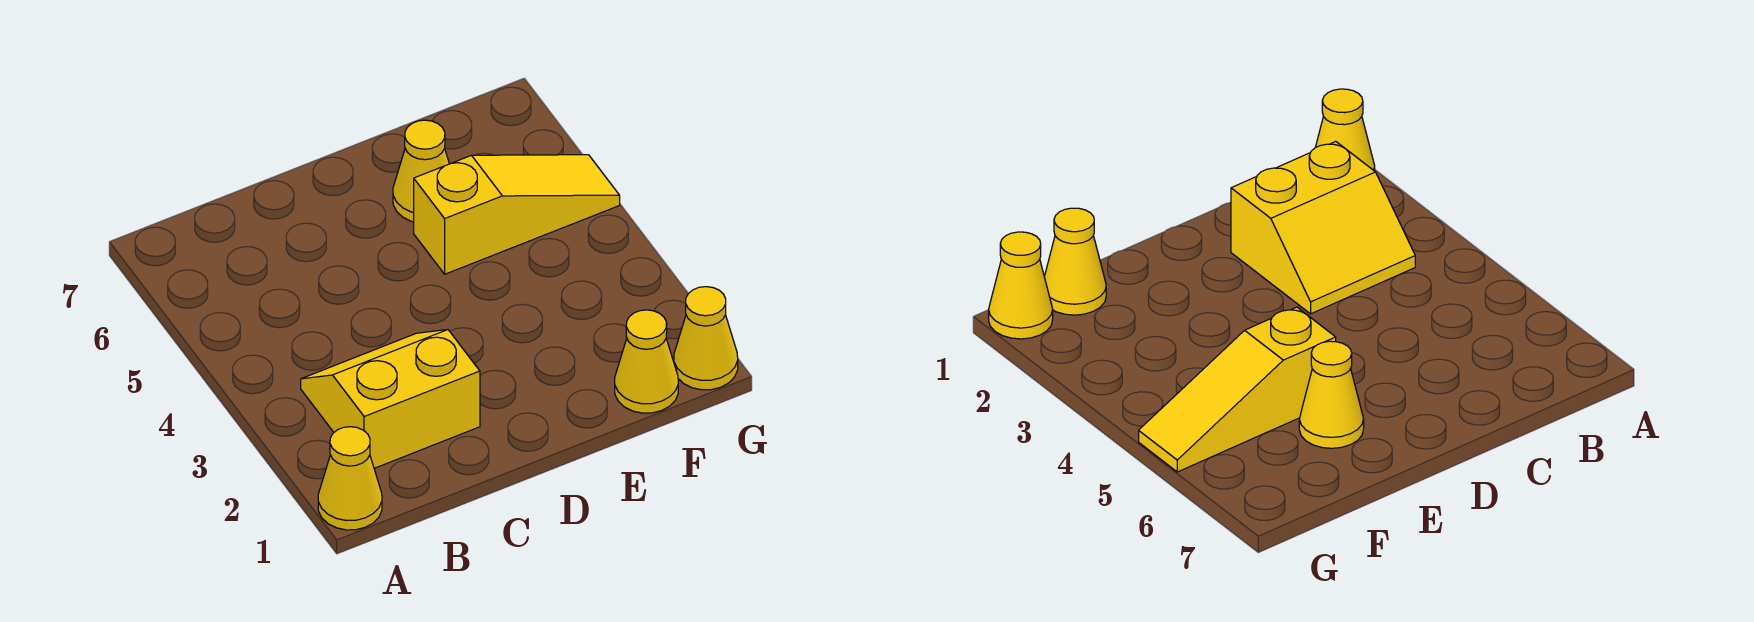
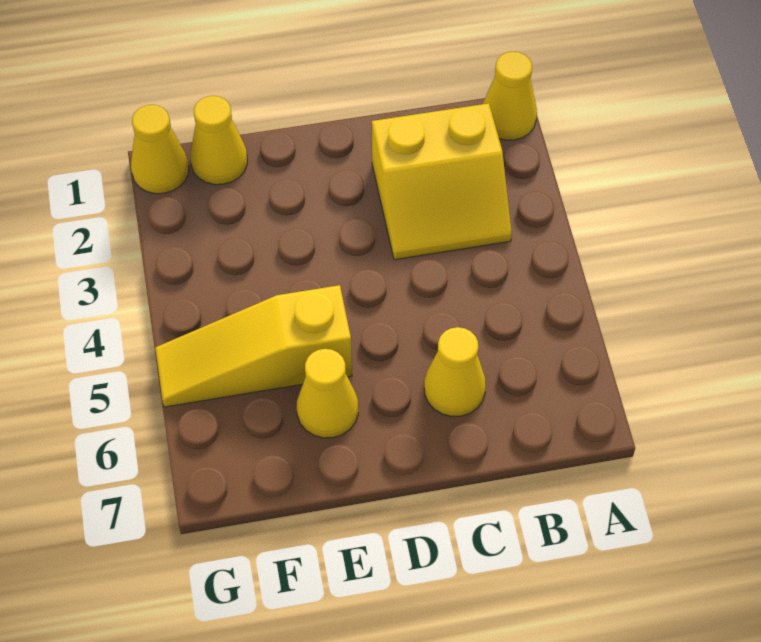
none -> yellow cone C6 level 1

